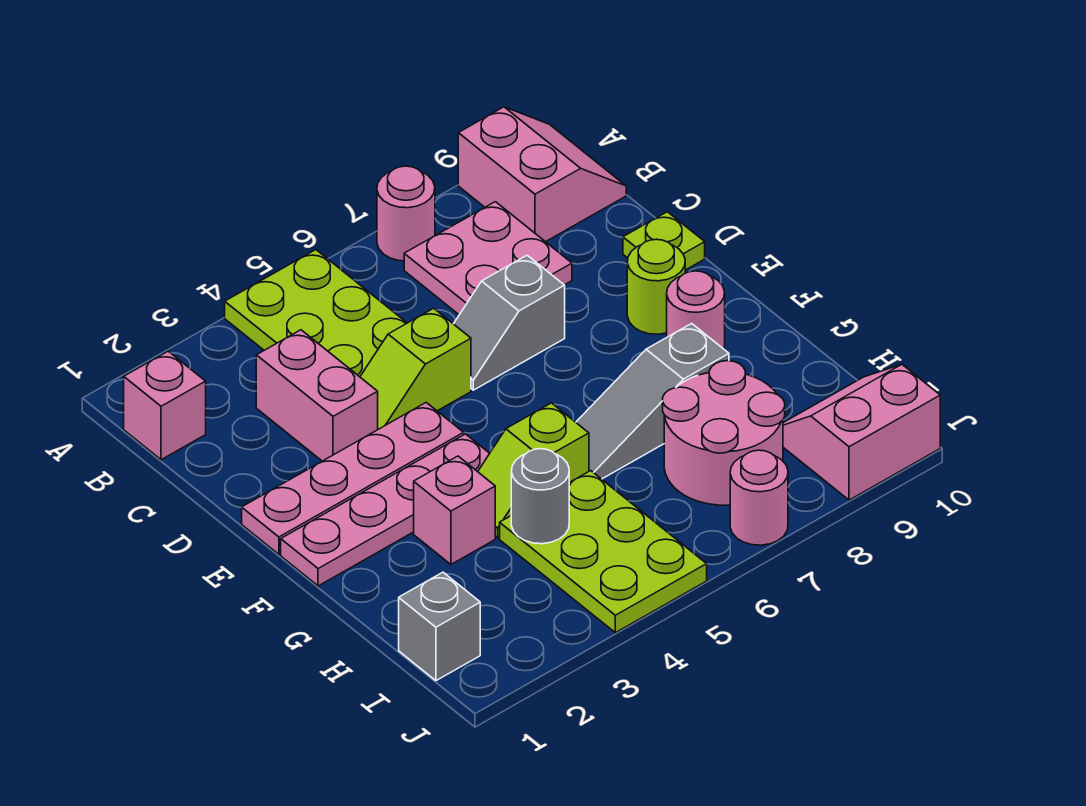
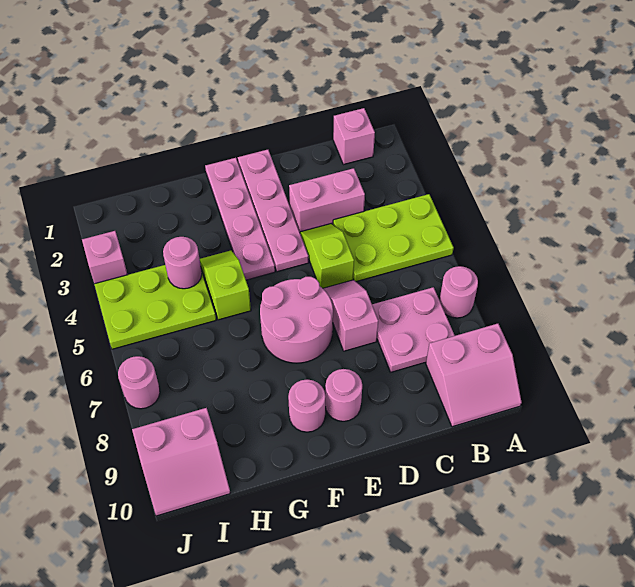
grey slope D6:D7 level 1 top 7 -> pink slope D6:D7 level 1 top 7
lime plate D10 level 1 -> none
lime round brick E9 level 1 -> pink round brick E9 level 1
pink brick G3 level 1 -> pink brick J3 level 1
grey slope G6:G8 level 1 top 8 -> none
grey round brick H4 level 2 -> pink round brick H4 level 2
pink round brick H7:I8 level 1 -> pink round brick E6:F7 level 1
grey brick I1 level 1 -> none
pink slope I9:J10 level 1 top J -> pink slope I9:J10 level 1 top 9

